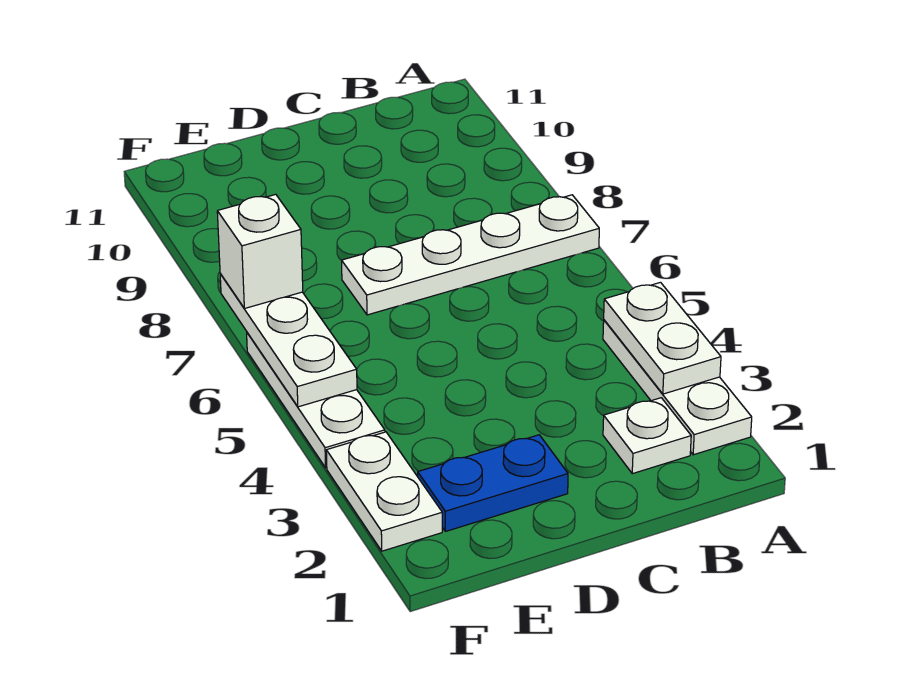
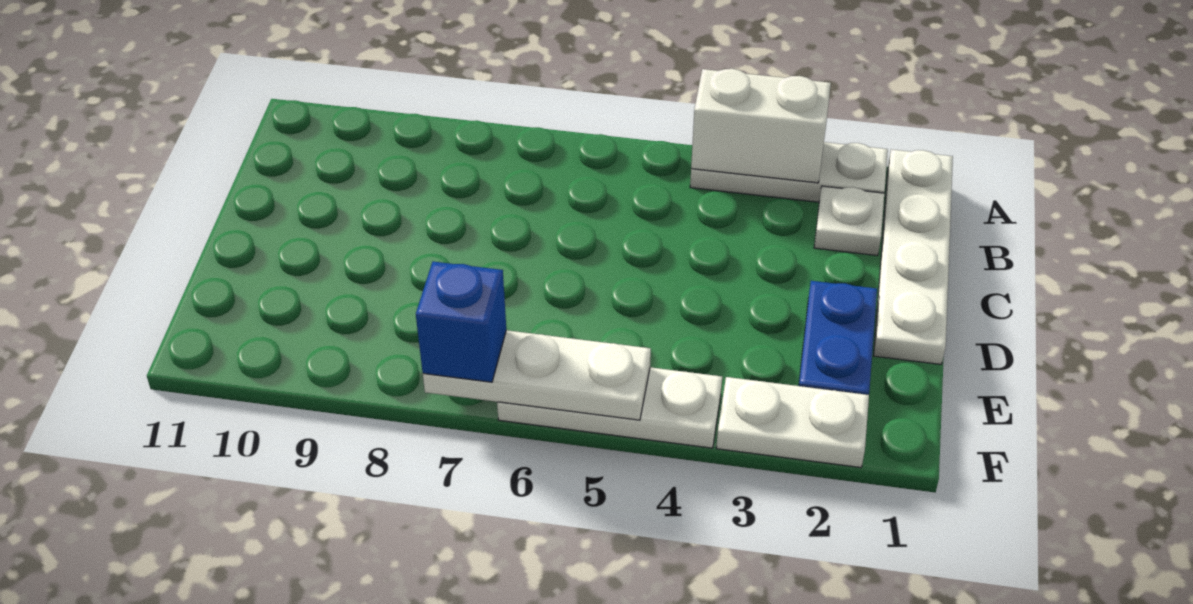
white plate A3:A4 level 2 -> white brick A3:A4 level 2
white plate A7:D7 level 1 -> white plate A1:D1 level 1
white brick F7 level 3 -> blue brick F7 level 3

